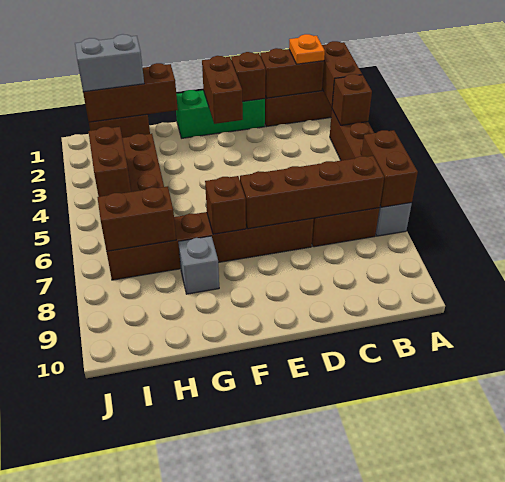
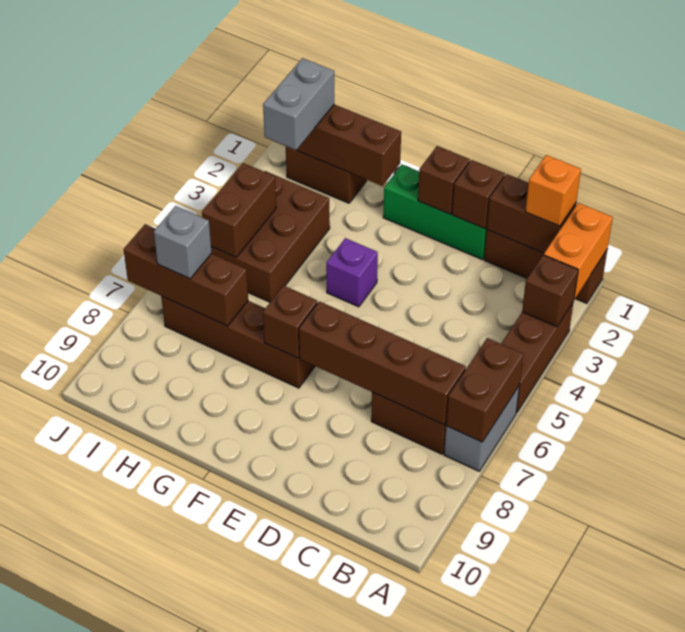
brown brick A1:A2 level 2 -> orange brick A1:A2 level 2
orange plate B1 level 3 -> orange brick B1 level 3
brown brick D7:I7 level 1 -> brown brick F7:I7 level 1
brown brick E1:E2 level 2 -> brown brick E1 level 2
none -> purple brick F4 level 1
grey brick G8 level 1 -> grey brick I7 level 3
grey brick H1:I1 level 3 -> grey brick I1:I2 level 3
brown brick H7:I7 level 2 -> brown brick H7:J7 level 2

